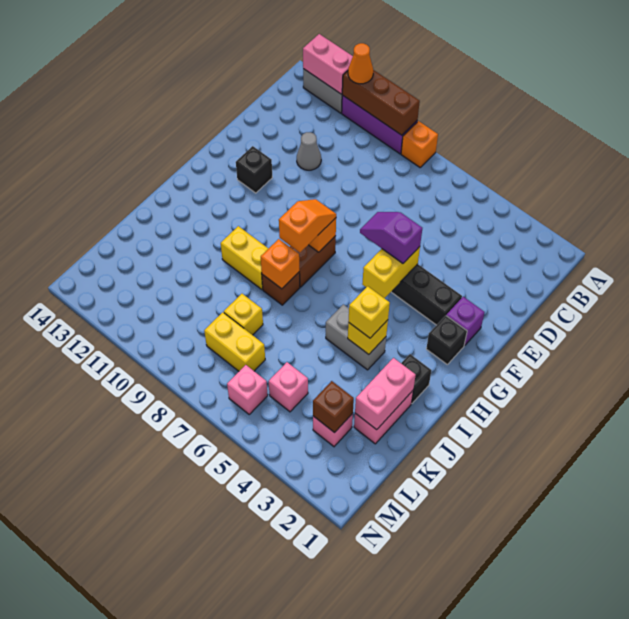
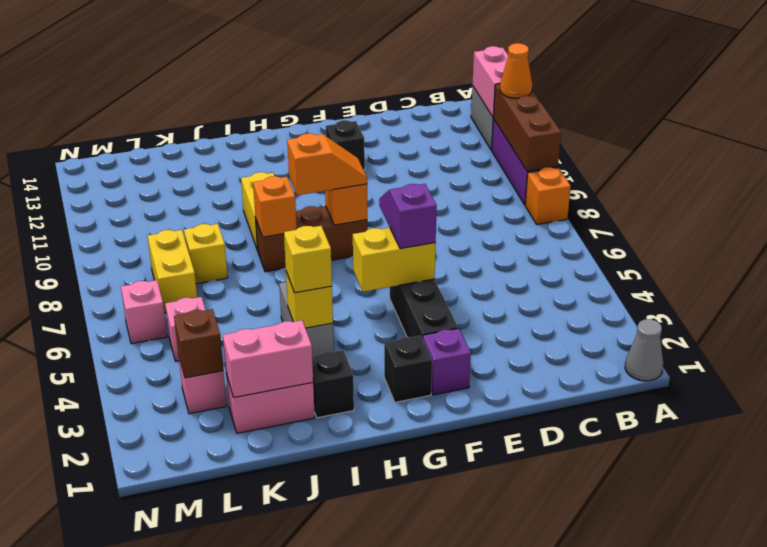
grey cone D11 level 1 -> grey cone A1 level 1

